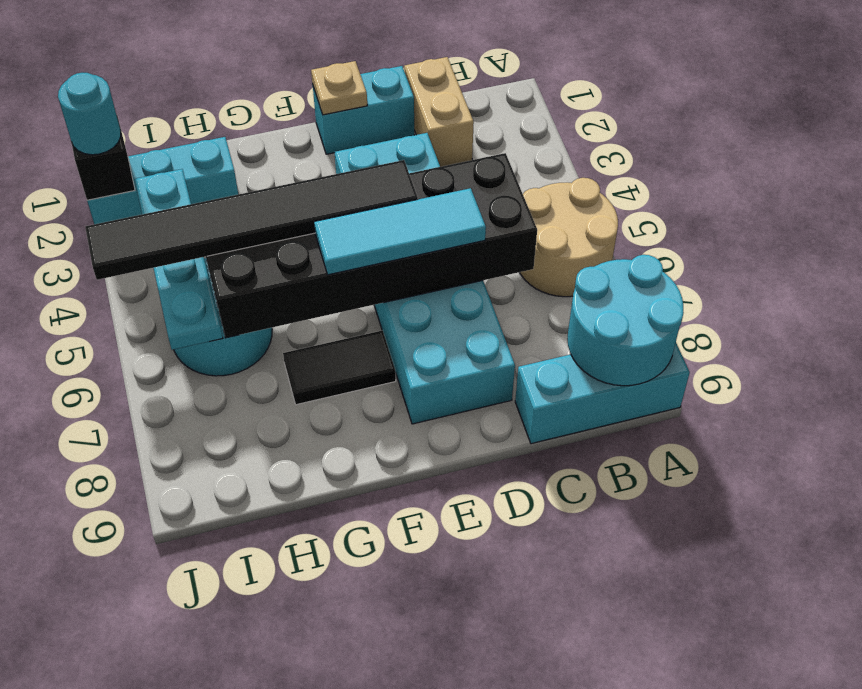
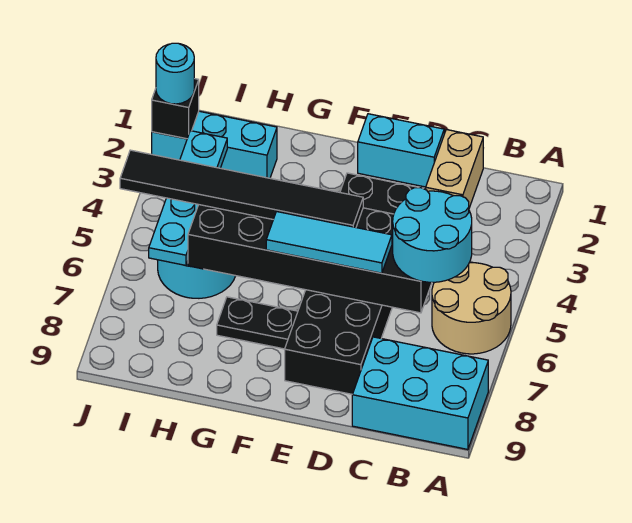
cyan round brick A8:B9 level 2 -> cyan round brick B5:C6 level 3
cyan brick A9:C9 level 1 -> cyan brick A8:C9 level 1
cyan brick D3:E8 level 1 -> black brick D3:E8 level 1
tan plate E1 level 2 -> none
black tile F7:G7 level 1 -> black plate F7:G7 level 1

